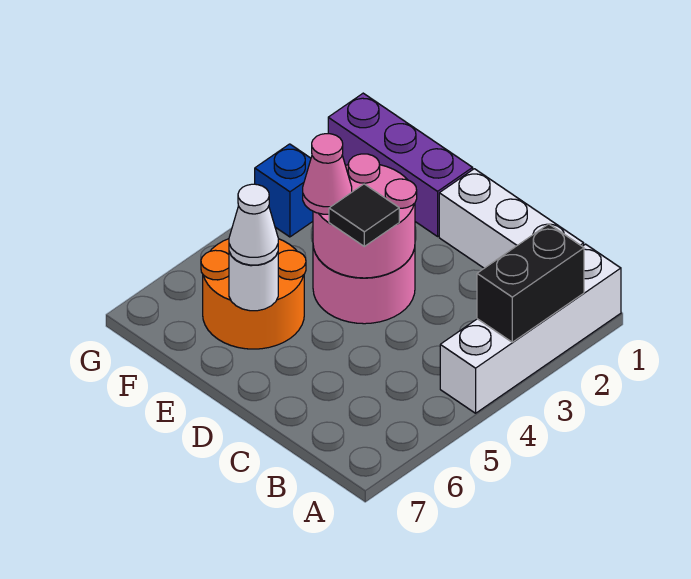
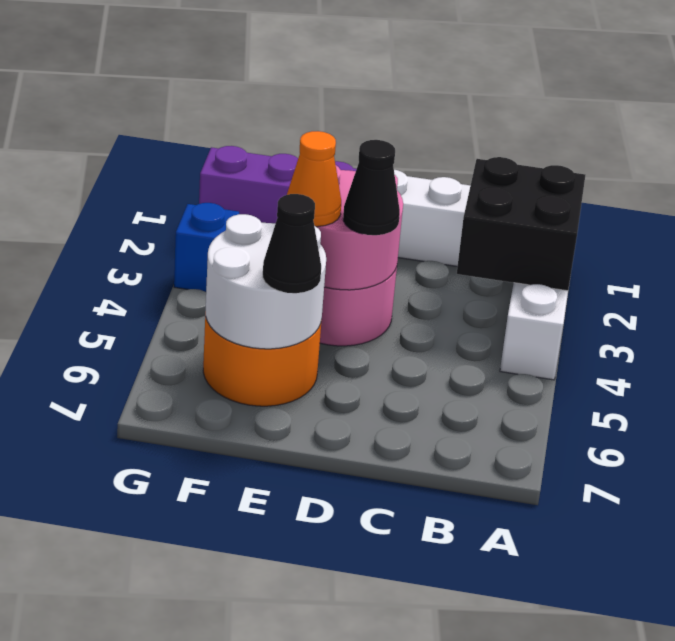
black brick A2:A3 level 2 -> black brick A2:B3 level 2
black tile D4 level 3 -> black cone D4 level 3
pink cone E4 level 3 -> orange cone E4 level 3
white round brick E6 level 2 -> white round brick E5:F6 level 2
white cone E6 level 3 -> black cone E6 level 3

